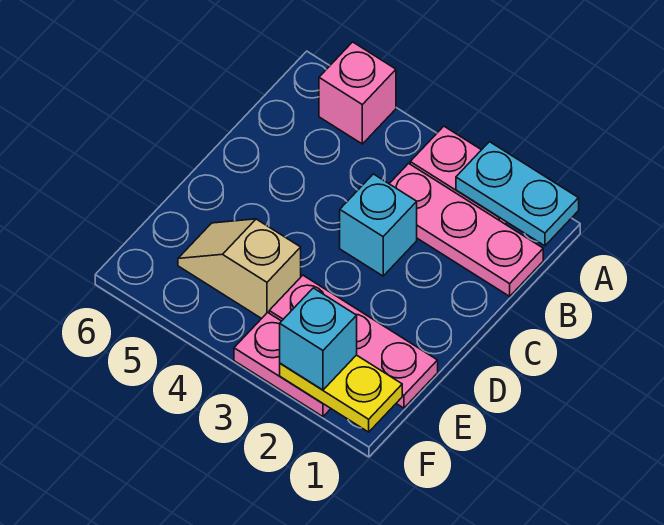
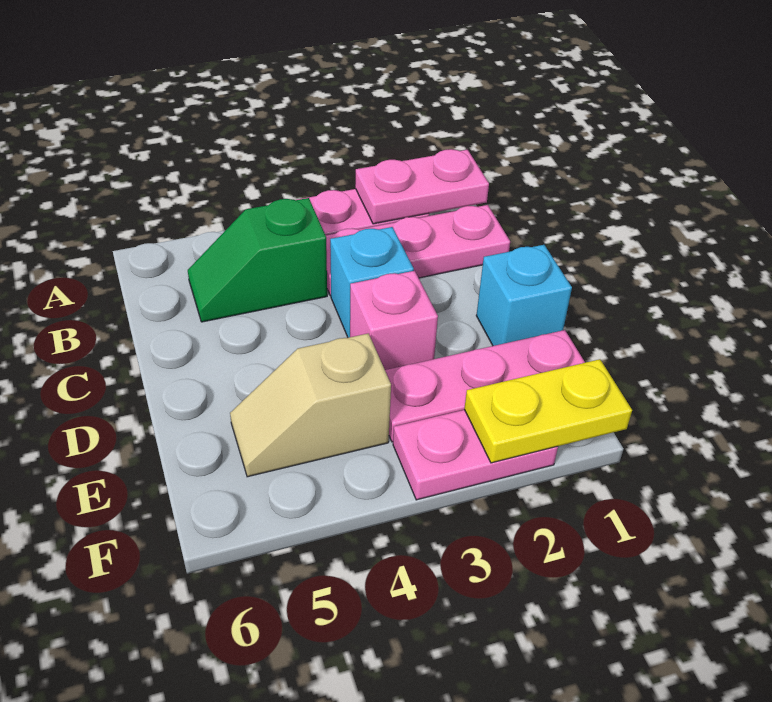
cyan plate A1:A2 level 2 -> pink plate A1:A2 level 2
pink brick A5 level 1 -> pink brick D3 level 1
none -> green slope B4:B5 level 1 top 4
cyan brick F2 level 3 -> cyan brick D1 level 1

